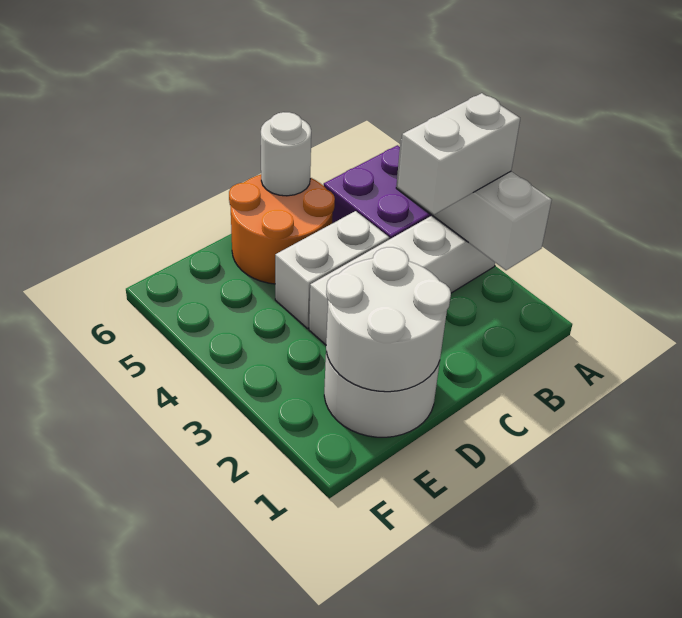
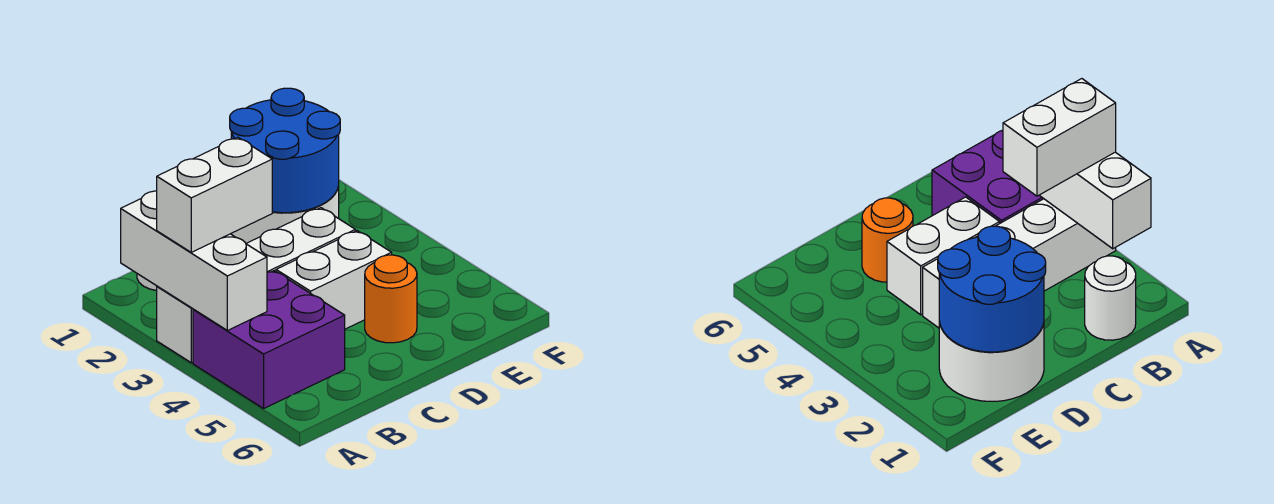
orange round brick C5:D6 level 1 -> orange round brick D5 level 1
white round brick C6 level 2 -> white round brick B1 level 1
white round brick D1:E2 level 2 -> blue round brick D1:E2 level 2

